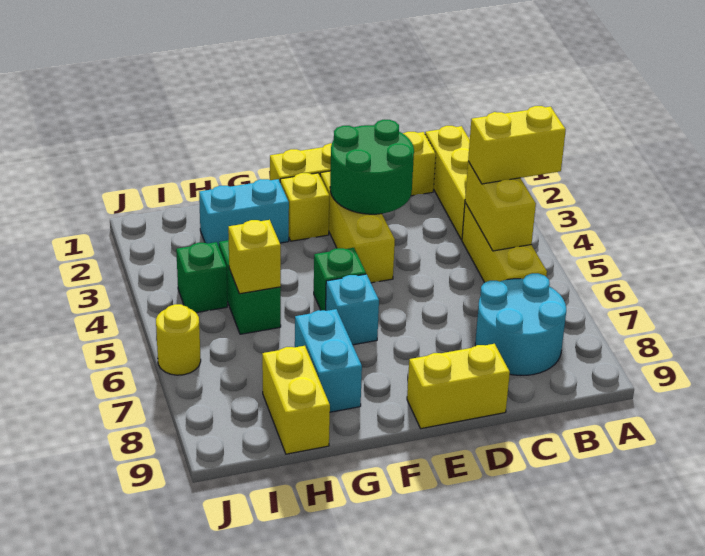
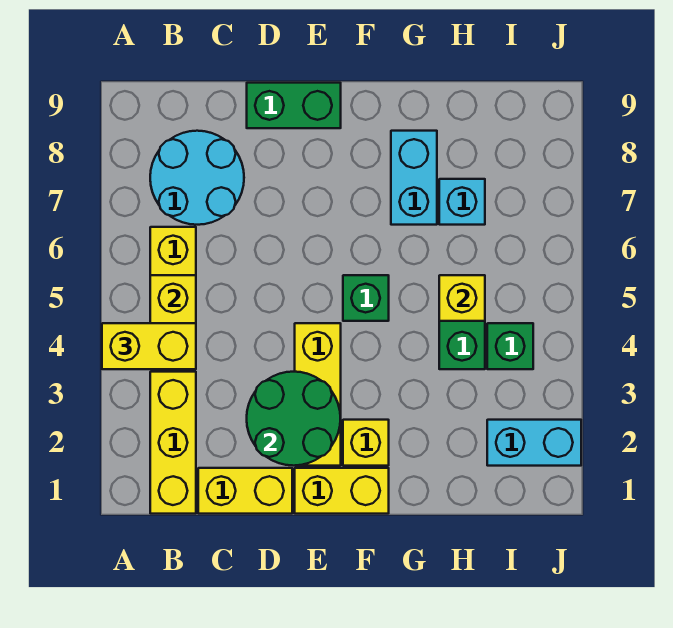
yellow brick D9:E9 level 1 -> green brick D9:E9 level 1
cyan brick F6 level 1 -> cyan brick H7 level 1
cyan brick G2:H2 level 1 -> cyan brick I2:J2 level 1
yellow brick H8:H9 level 1 -> none
yellow round brick J6 level 1 -> none

